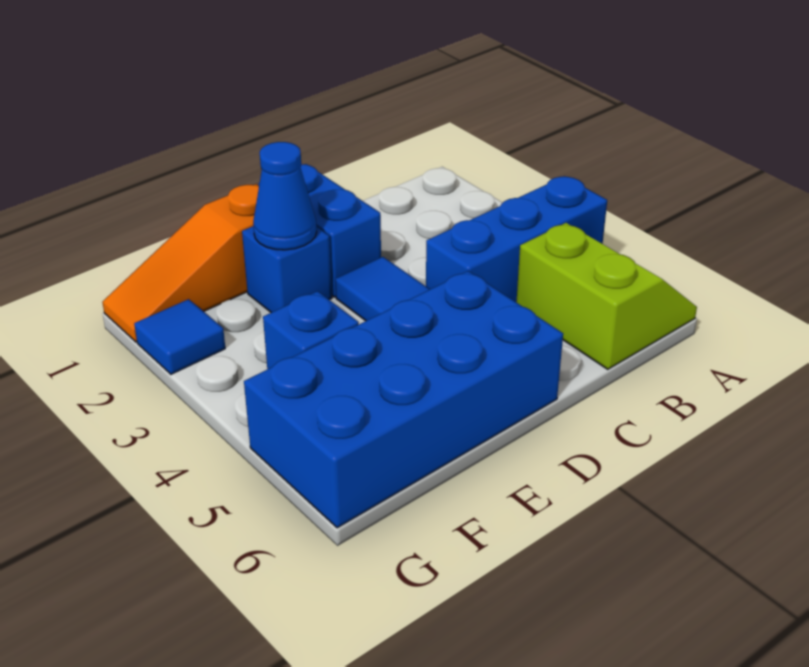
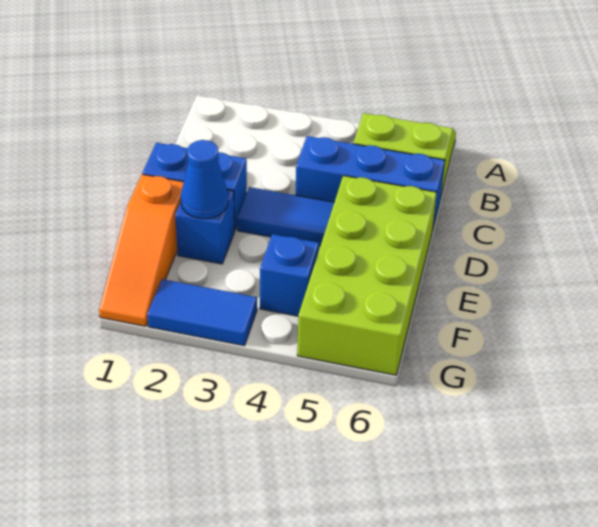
blue brick A4:C4 level 1 -> blue brick C4:C6 level 1
blue brick D5:G6 level 1 -> lime brick D5:G6 level 1
blue tile G2 level 1 -> blue tile G2:G3 level 1

